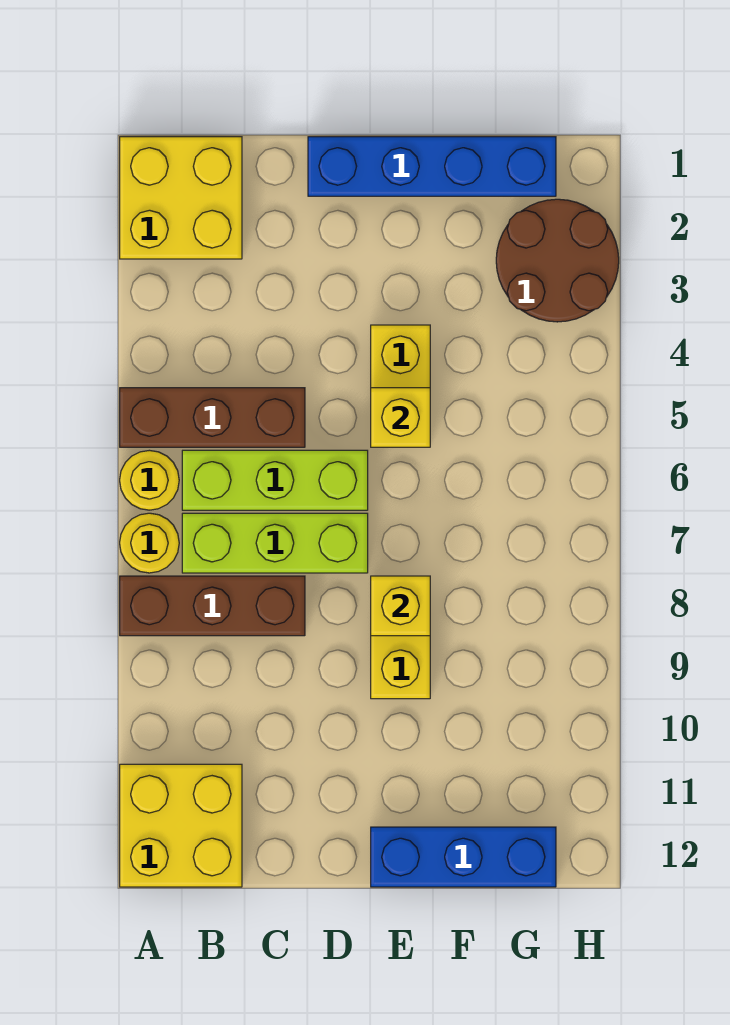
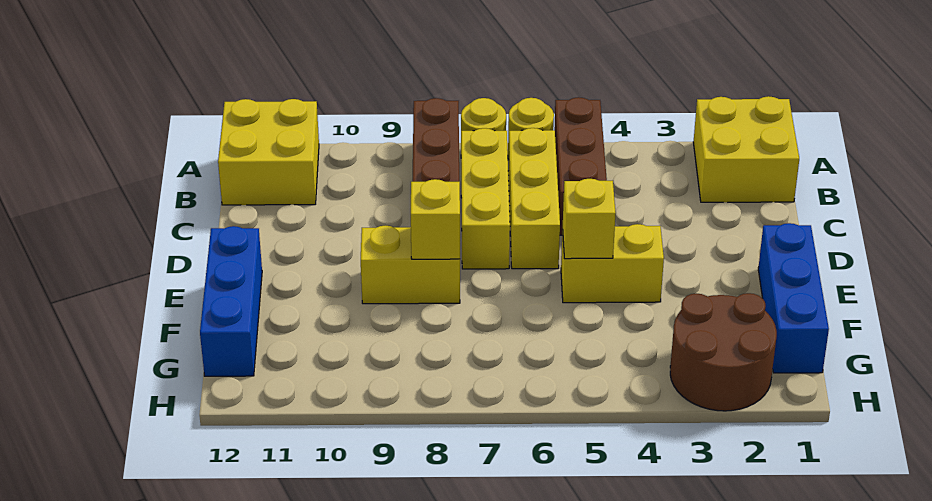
lime brick B6:D6 level 1 -> yellow brick B6:D6 level 1
lime brick B7:D7 level 1 -> yellow brick B7:D7 level 1
blue brick D1:G1 level 1 -> blue brick E1:G1 level 1

